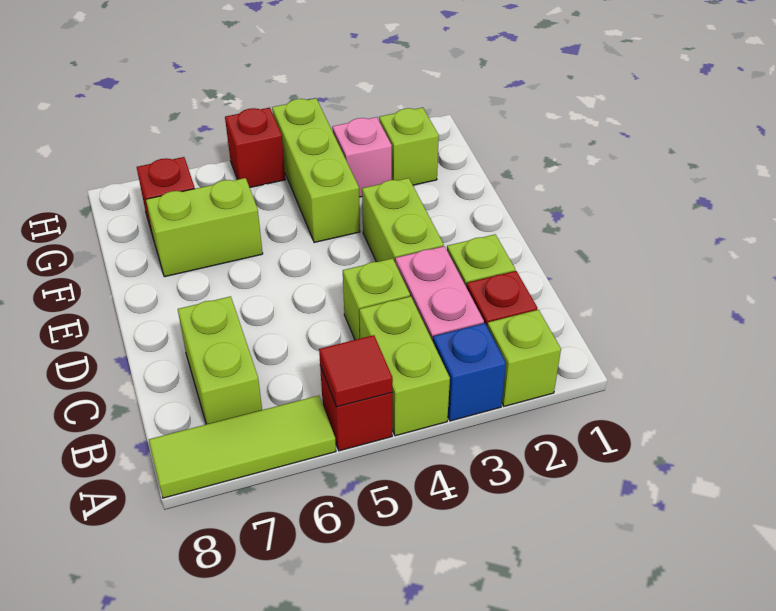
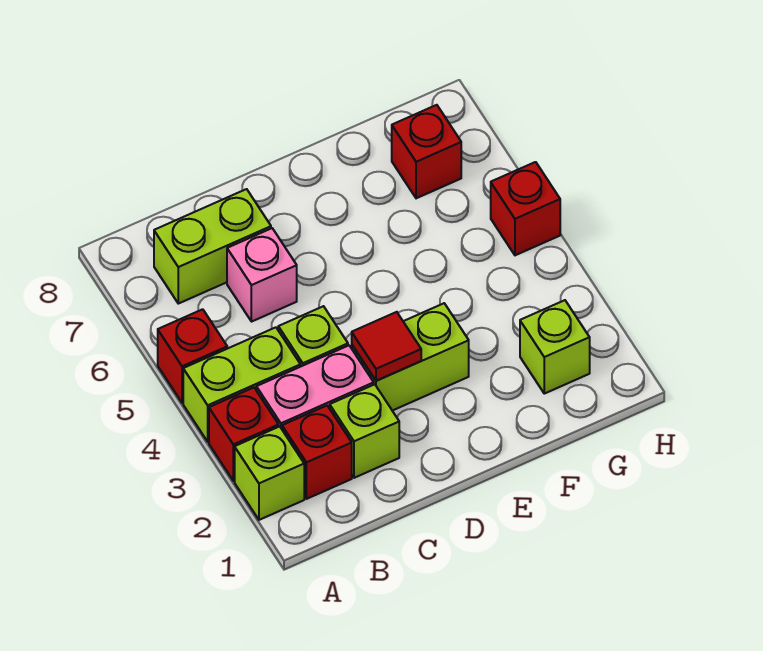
blue brick A3 level 1 -> red brick A3 level 1
red tile A5 level 2 -> red tile D3 level 2
lime tile A6:A8 level 1 -> none
lime brick F4:H4 level 1 -> none
lime brick F6:F7 level 1 -> none
pink brick G3 level 1 -> pink brick C6 level 1

